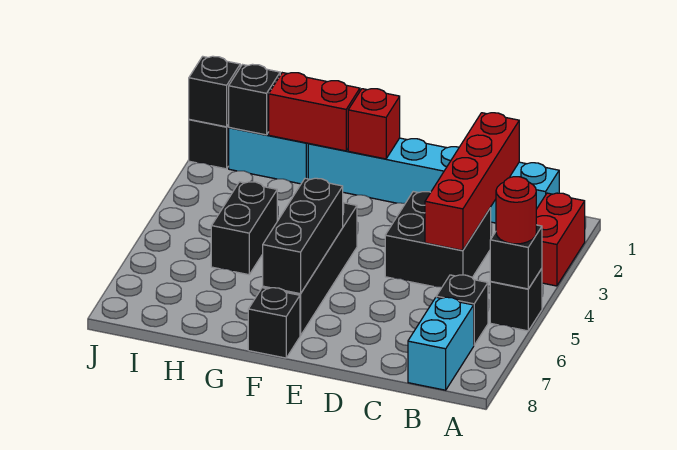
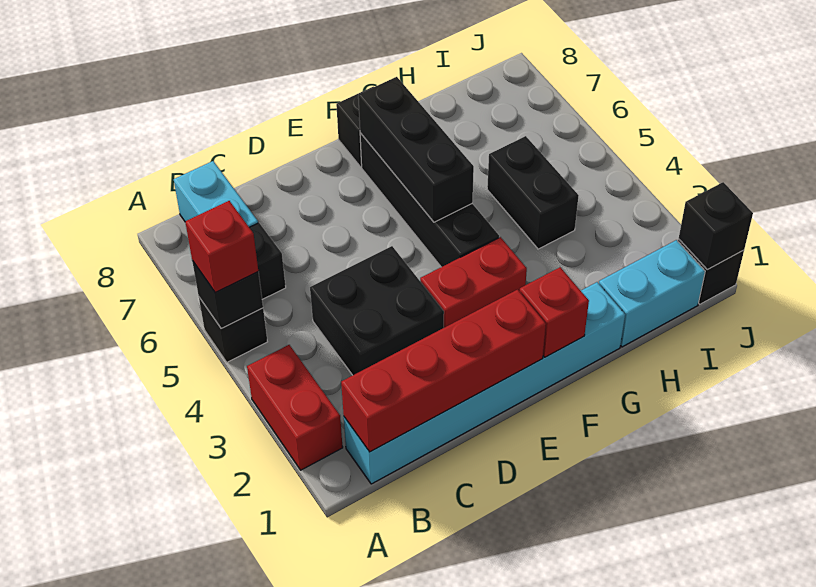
red round brick A5 level 3 -> red brick A5 level 3
red brick C1:C4 level 2 -> red brick B1:E1 level 2
red brick G1:H1 level 2 -> red brick E3:F3 level 1
black brick I1 level 2 -> none

